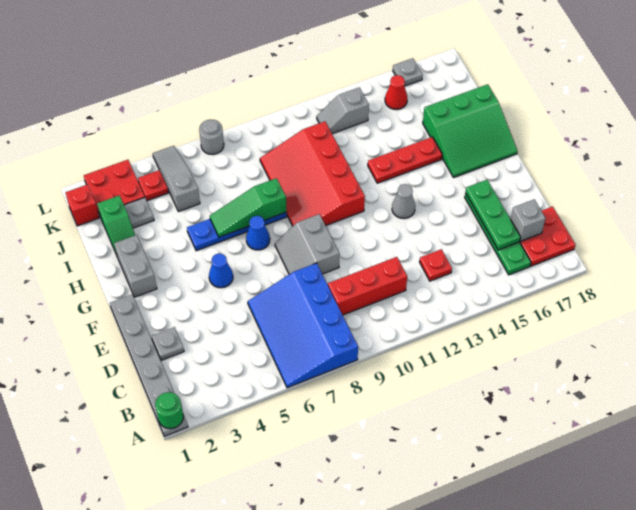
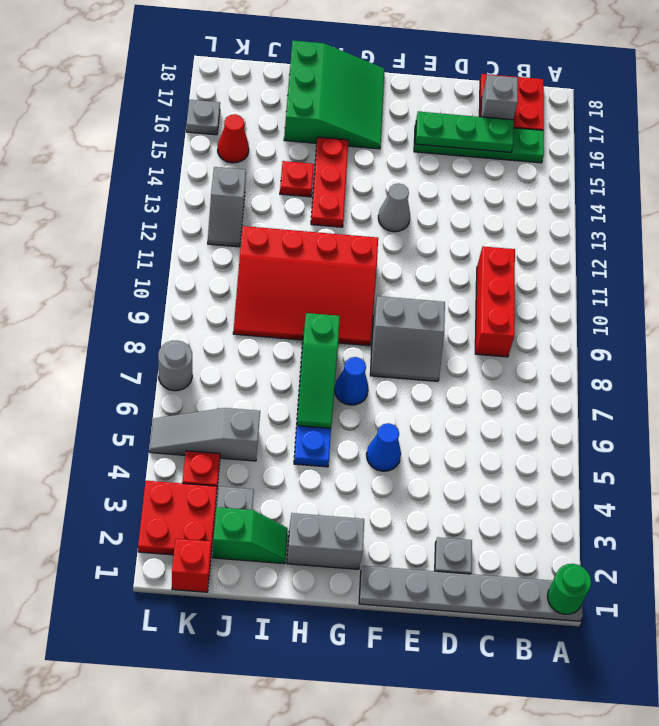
blue slope A6:D8 level 1 top 8 -> none
red plate C13 level 1 -> red plate I14 level 1

